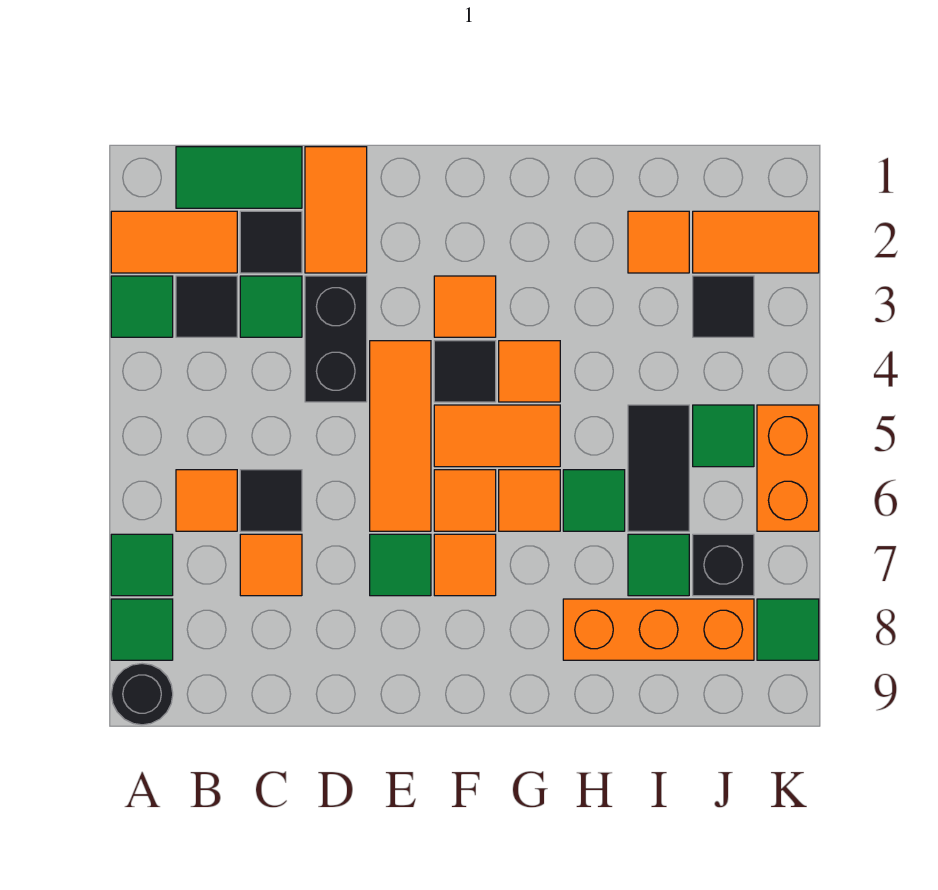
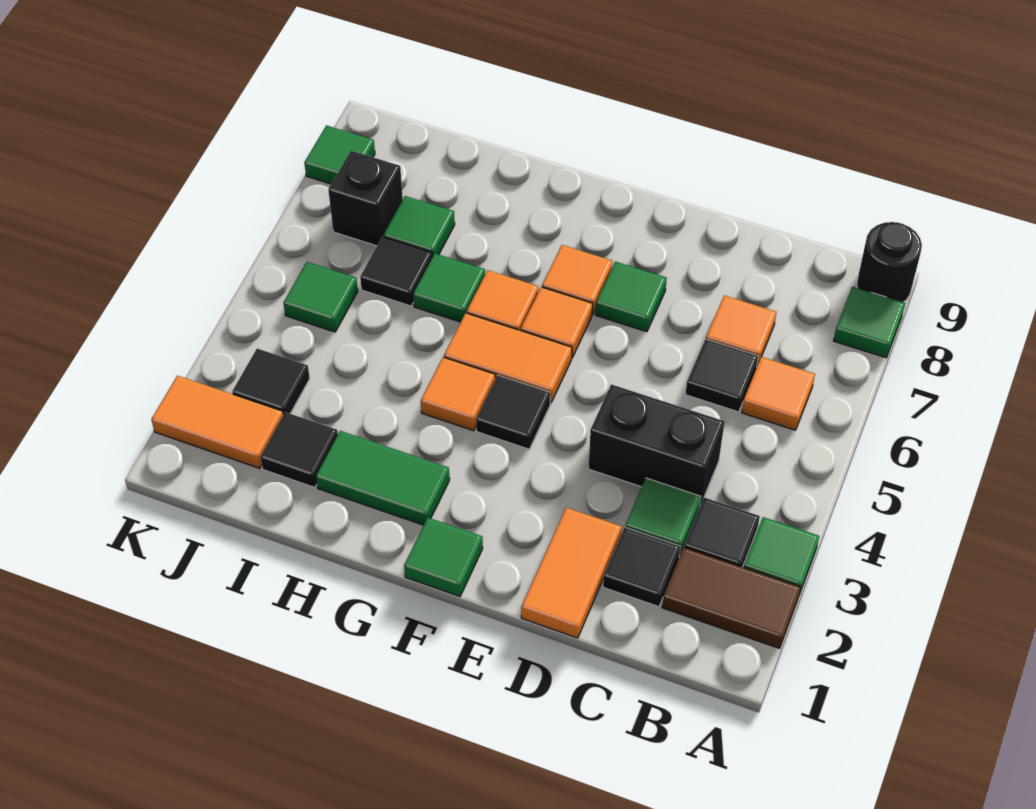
orange tile A2:B2 level 1 -> brown tile A2:B2 level 1
green tile A7 level 1 -> green tile F1 level 1
green tile B1:C1 level 1 -> green tile G2:H2 level 1
black brick D3:D4 level 1 -> black brick C4:D4 level 1
orange tile E4:E6 level 1 -> none
orange tile F3 level 1 -> none
orange brick H8:J8 level 1 -> none
orange tile I2 level 1 -> black tile I2 level 1
black tile I5:I6 level 1 -> black tile I6 level 1
orange brick K5:K6 level 1 -> none

